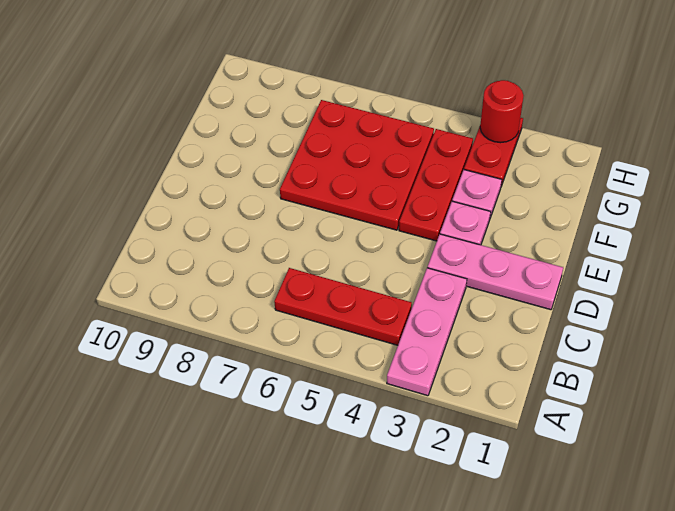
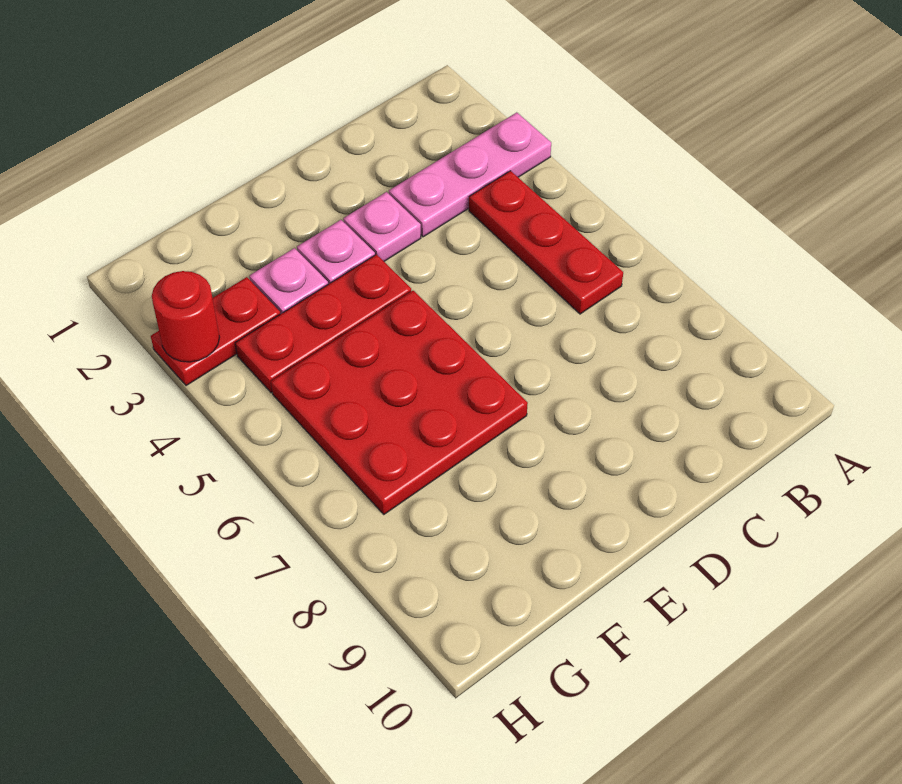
pink plate D1:D3 level 1 -> pink plate D3 level 1

